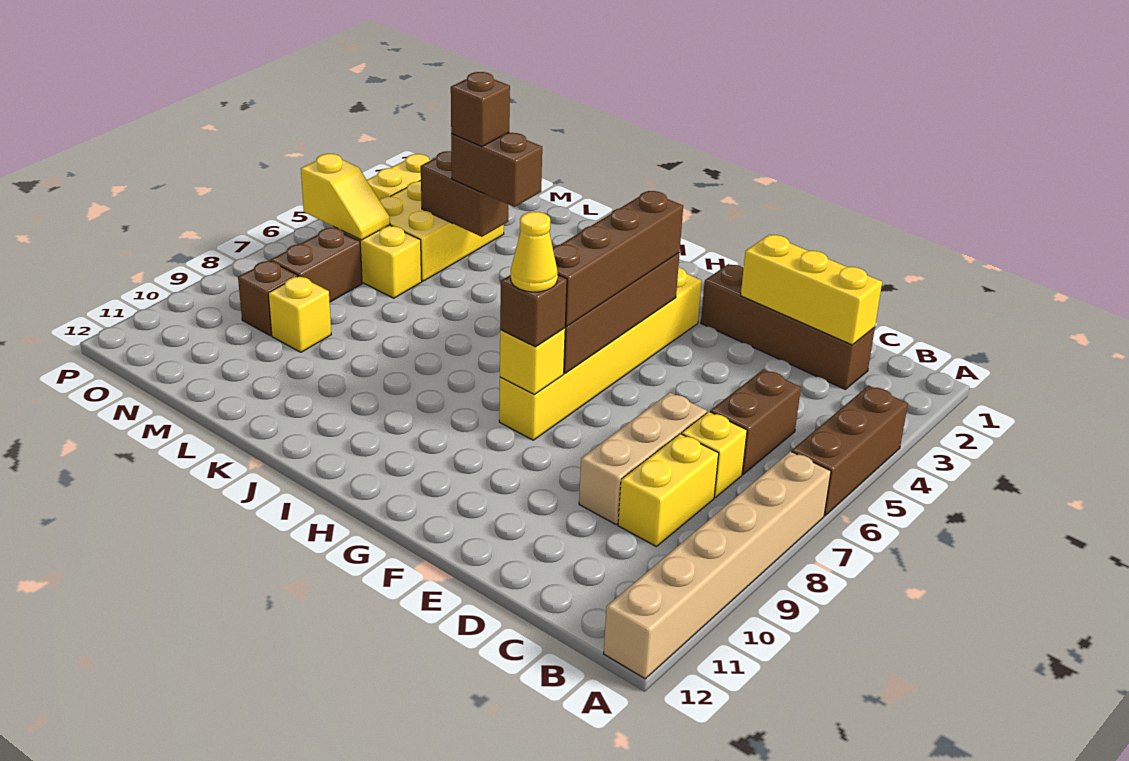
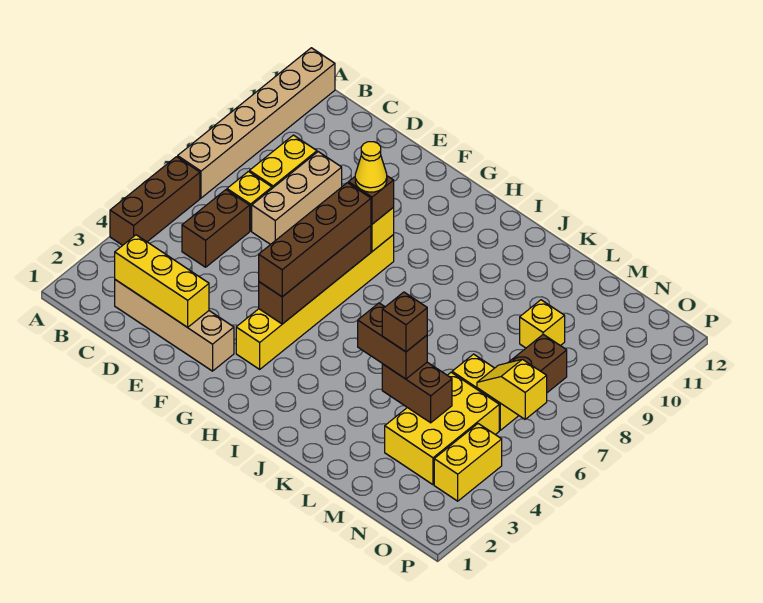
brown brick C2:F2 level 1 -> tan brick C2:F2 level 1
brown brick N9 level 1 -> none

